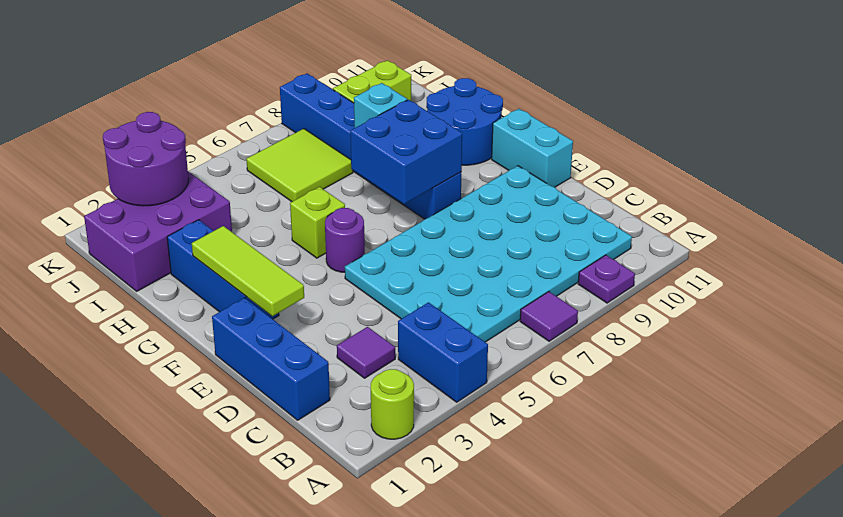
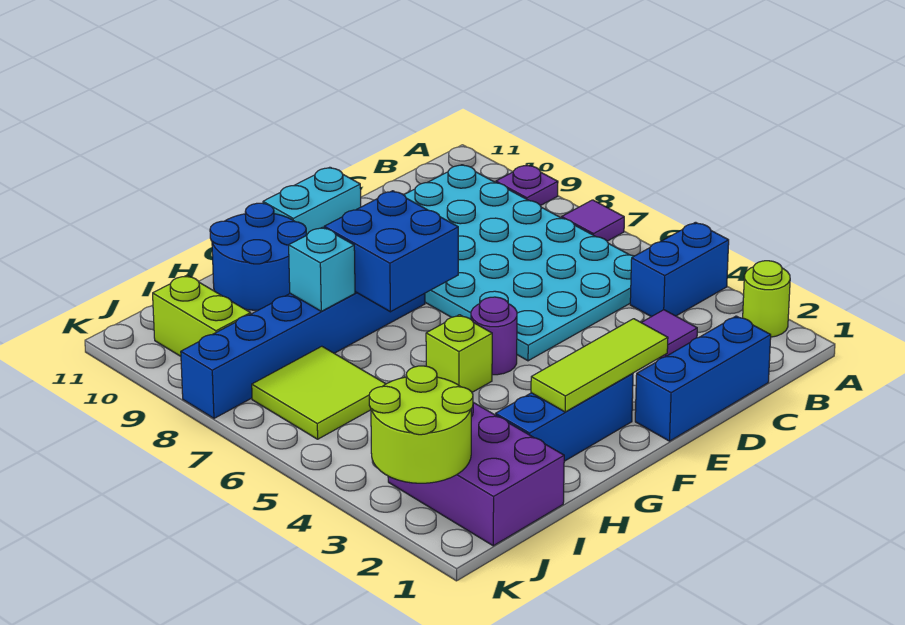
purple round brick J2:K3 level 2 -> lime round brick J2:K3 level 2

